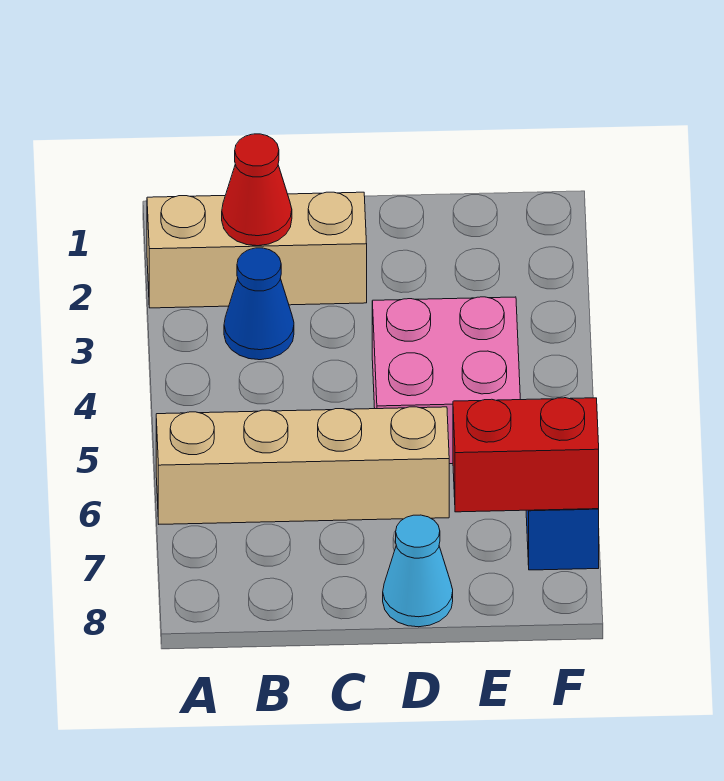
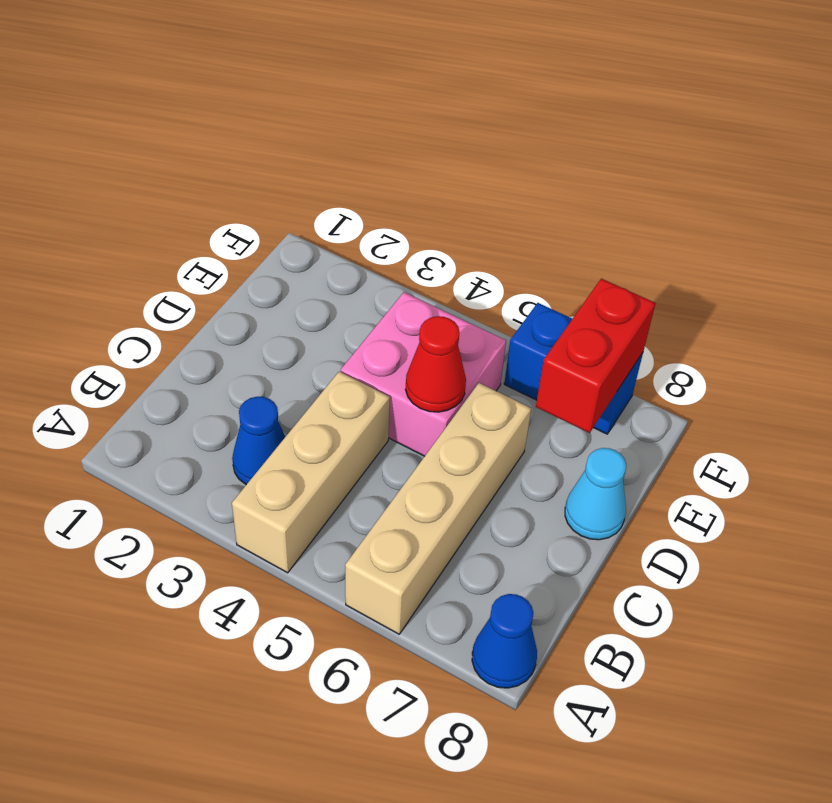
tan brick A2:C2 level 1 -> tan brick A4:C4 level 1
none -> blue cone A8 level 1
red cone B2 level 2 -> red cone D5 level 2

